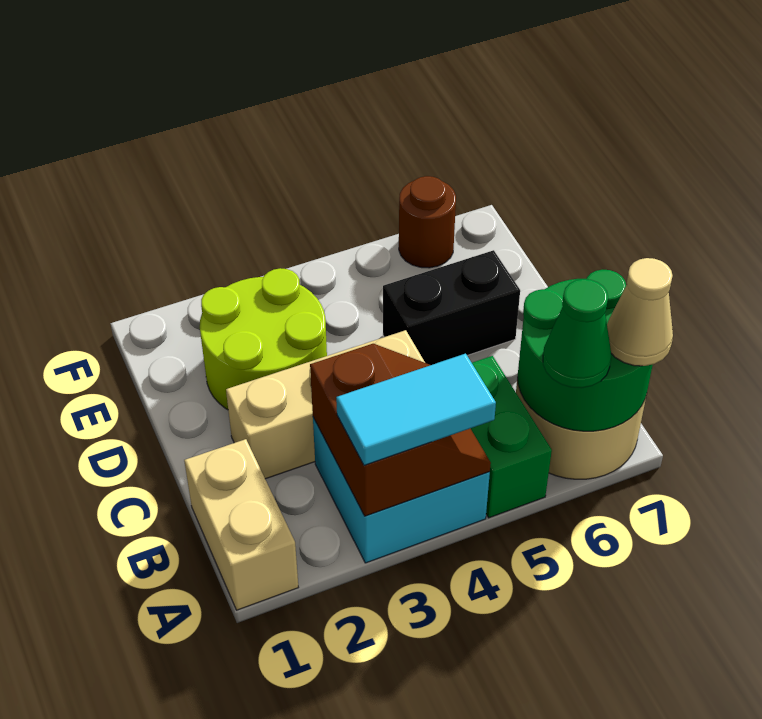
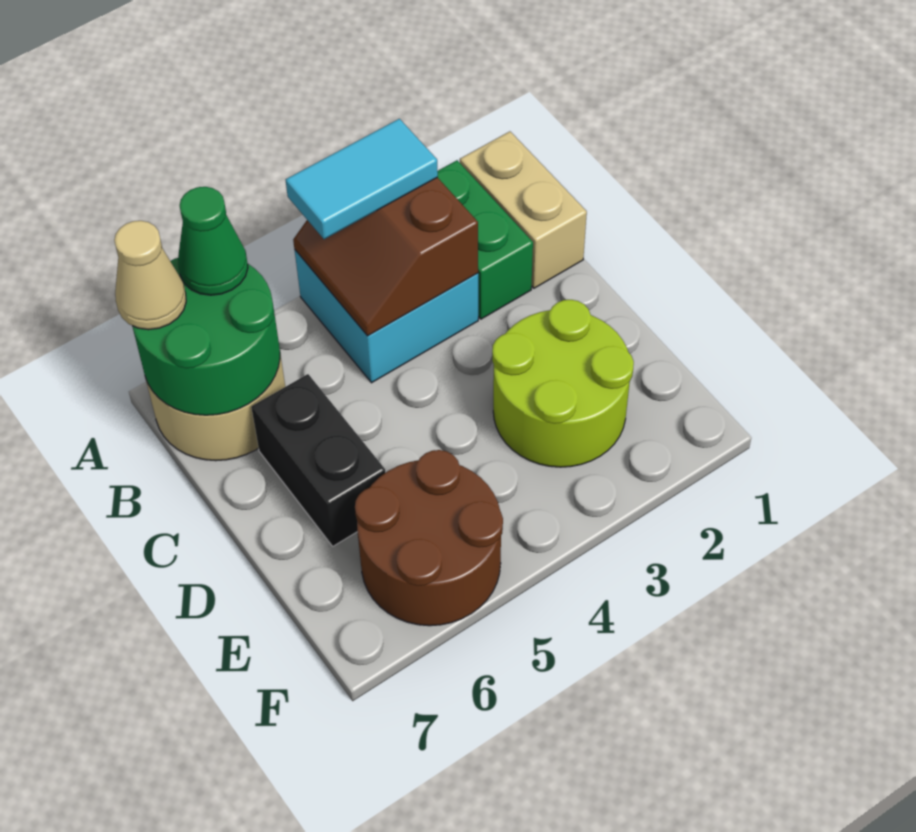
green brick A5:B5 level 1 -> green brick A2:B2 level 1
tan brick C2:C4 level 1 -> none
black brick D5:D6 level 1 -> black brick C6:D6 level 1
brown round brick F6 level 1 -> brown round brick E5:F6 level 1

